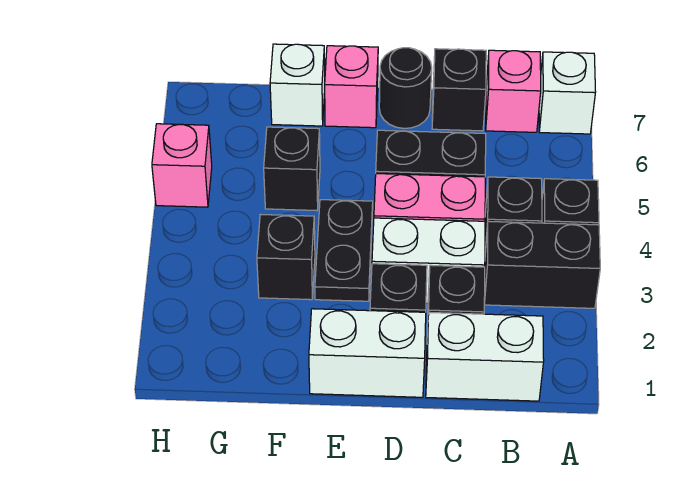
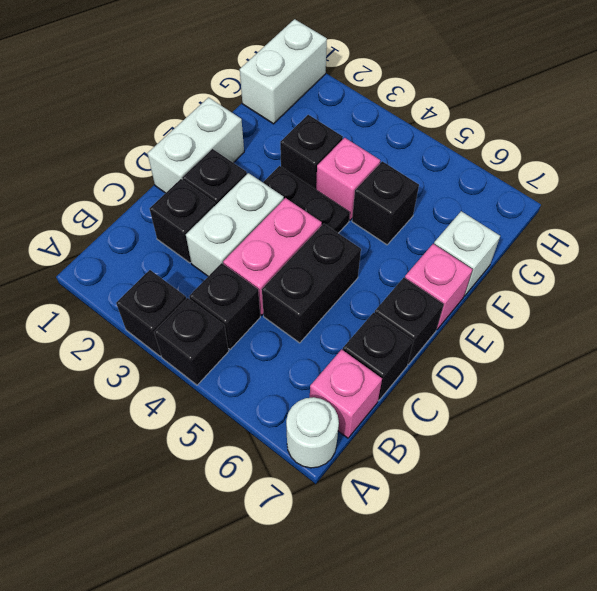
black brick A3:B3 level 1 -> black brick A3 level 1
white brick A7 level 1 -> white round brick A7 level 1
white brick B1:C1 level 1 -> white brick G1:H1 level 1
black round brick D7 level 1 -> black brick D7 level 1
pink brick H5 level 1 -> pink brick F4 level 1

